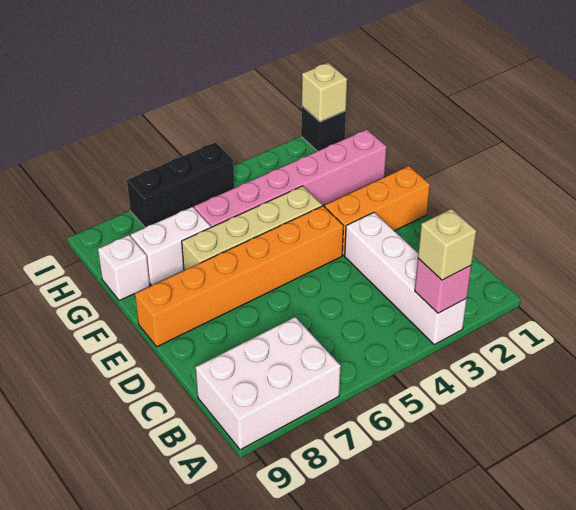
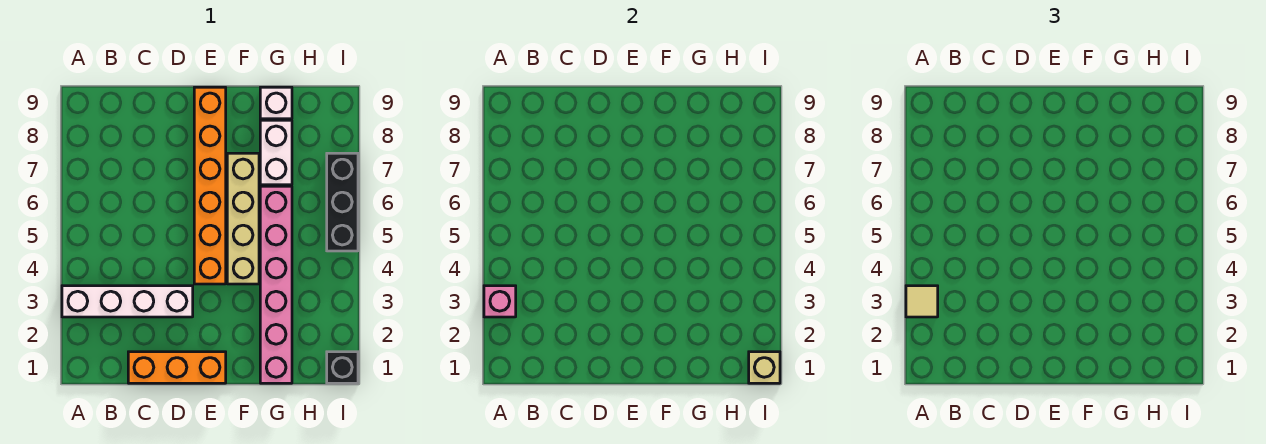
tan brick A3 level 3 -> tan tile A3 level 3
white brick A7:B9 level 1 -> none
orange brick E1:E3 level 1 -> orange brick C1:E1 level 1

